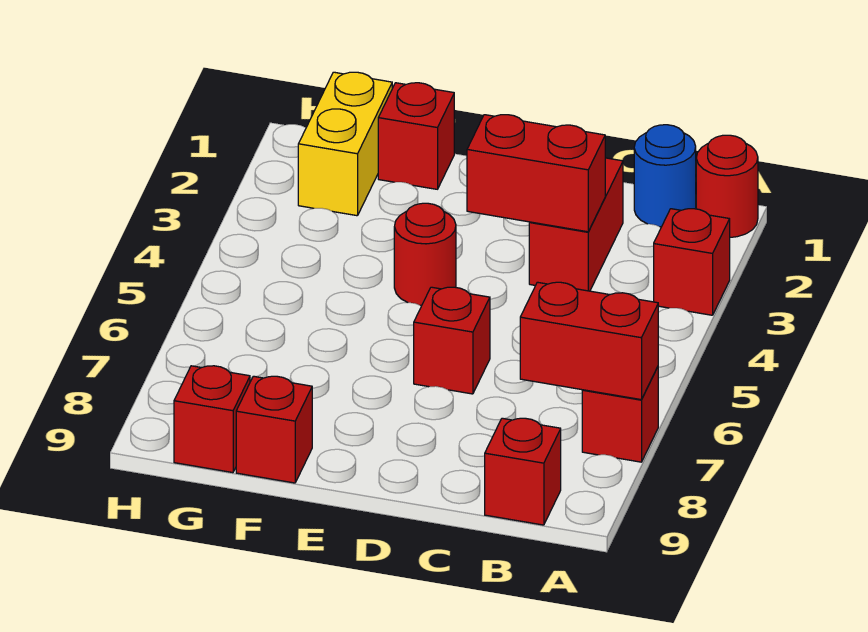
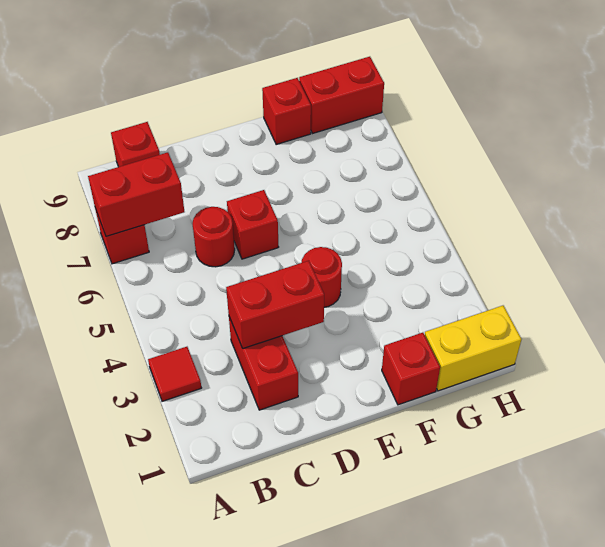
red round brick A1 level 1 -> red round brick C6 level 1
red brick A3 level 1 -> red tile A3 level 1
blue round brick B1 level 1 -> none
yellow brick G1:G2 level 1 -> yellow brick G1:H1 level 1
red brick G9 level 1 -> red brick G9:H9 level 1

